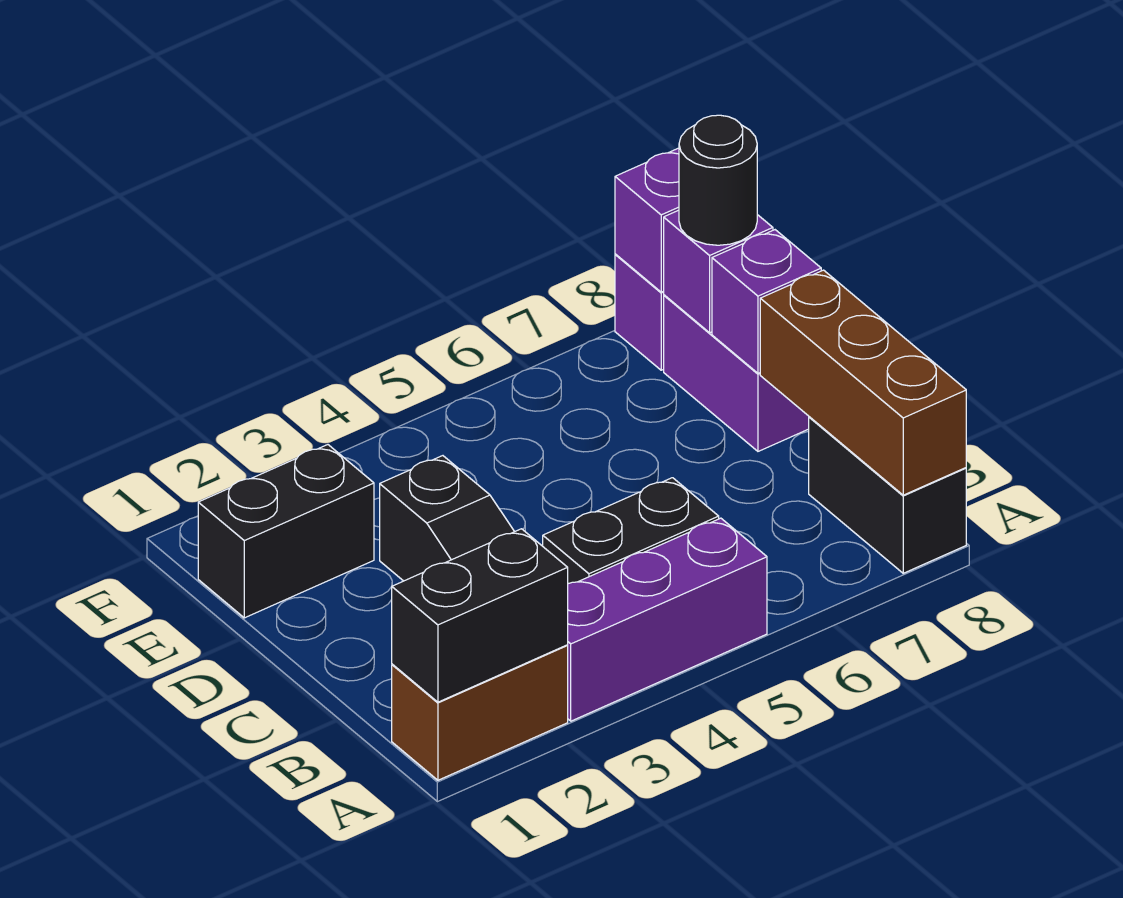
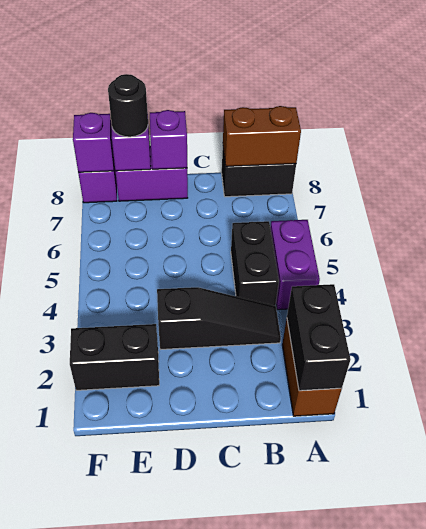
purple brick A3:A5 level 1 -> purple brick A4:A5 level 1
brown brick A8:C8 level 2 -> brown brick A8:B8 level 2
black brick E1:E2 level 1 -> black brick E2:F2 level 1

